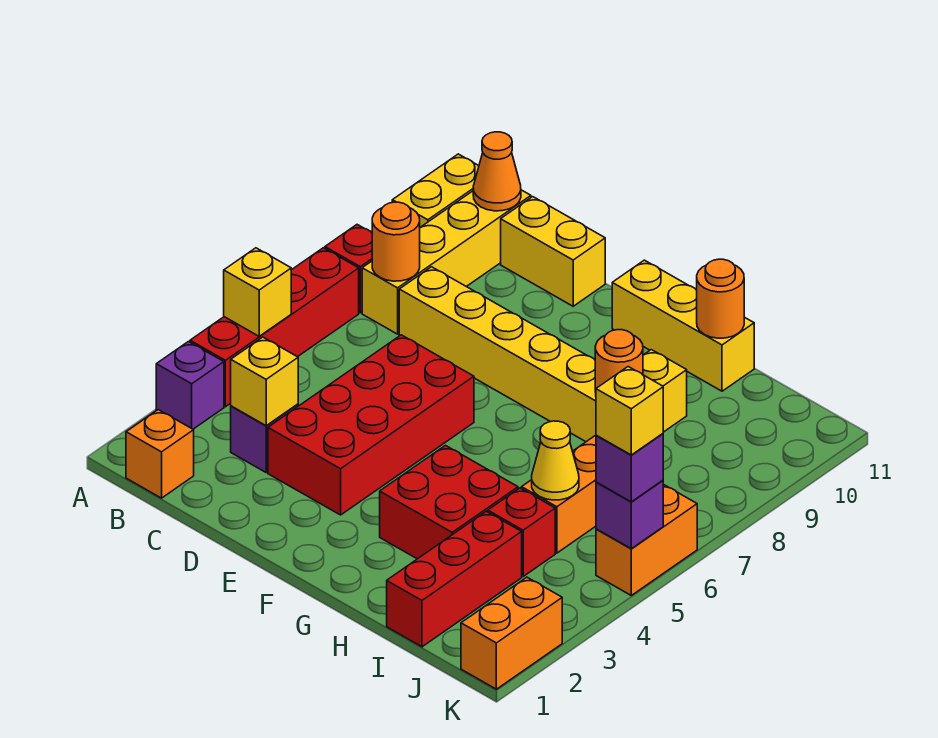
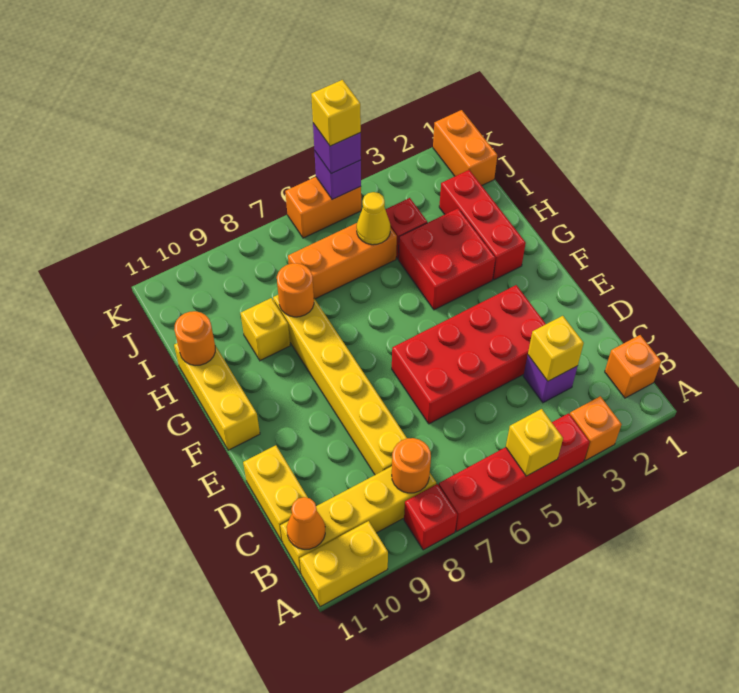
purple brick A3 level 1 -> orange brick A3 level 1
red brick I1:I3 level 1 -> red brick G2:I2 level 1
orange brick K1:K2 level 1 -> orange brick J1:K1 level 1

